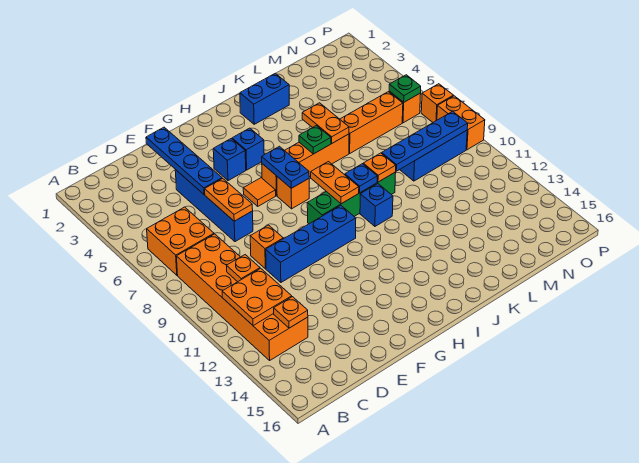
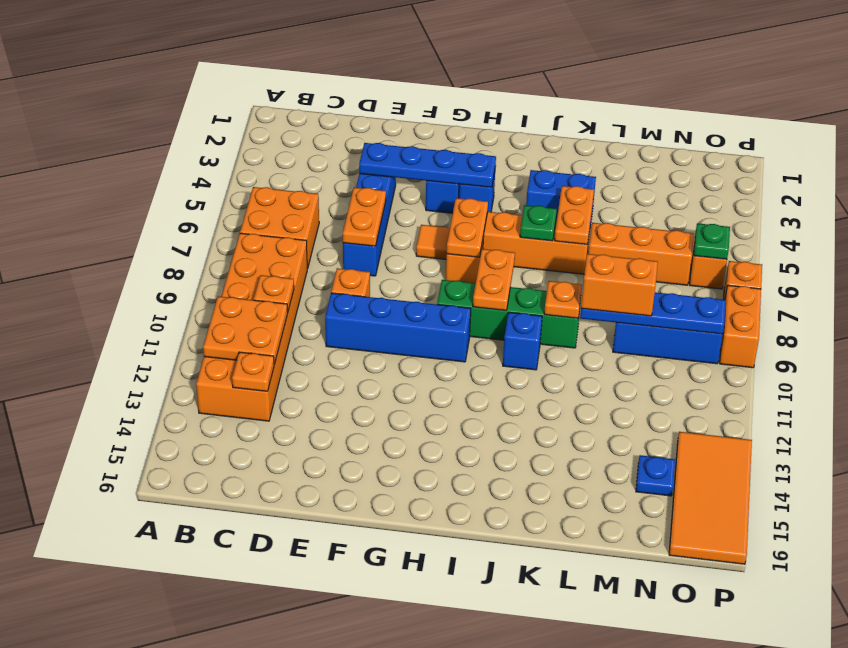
blue plate E2:E5 level 2 -> blue plate E4:H4 level 2
blue plate H6:H7 level 2 -> orange plate H6:H7 level 2
blue brick J2:K2 level 1 -> blue brick J4:K4 level 1
blue plate J9 level 2 -> blue plate N14 level 1
none -> orange brick L9:M9 level 3
none -> orange tile O13:P16 level 1

